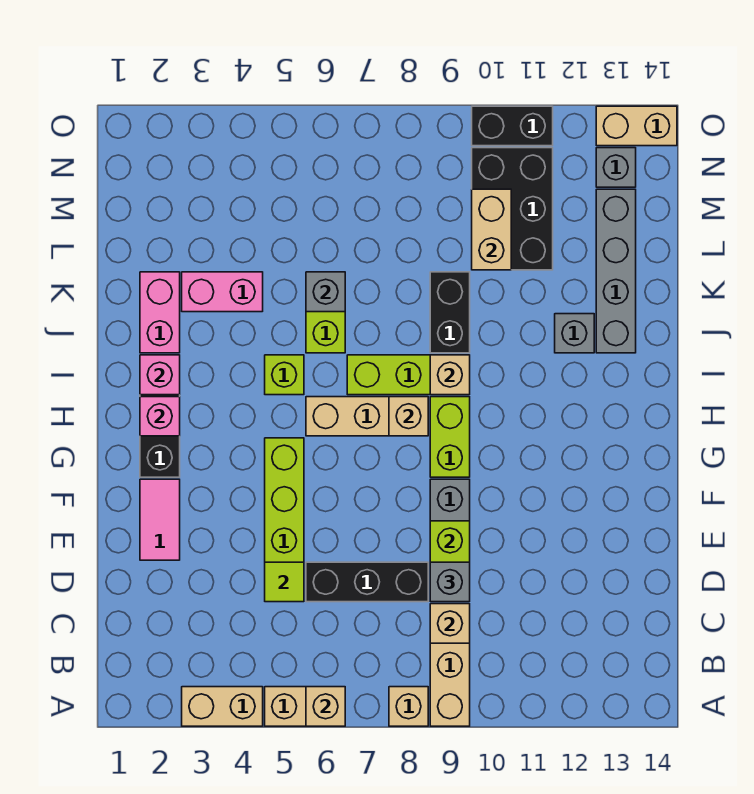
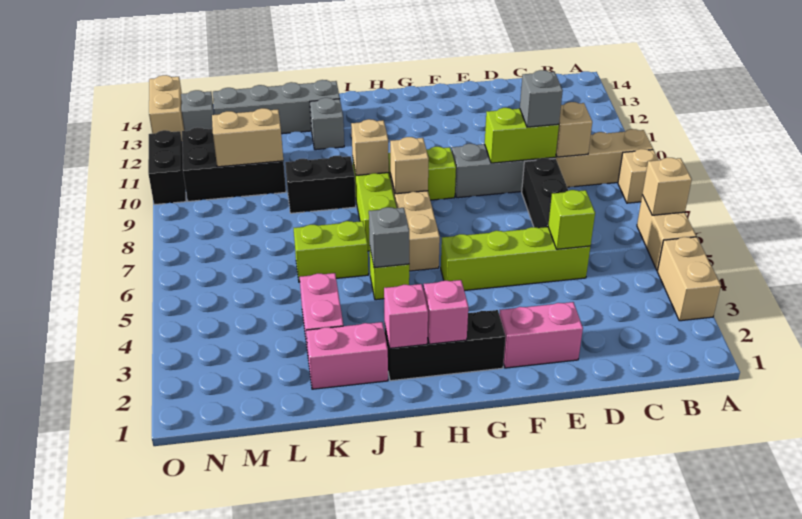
lime tile D5 level 2 -> lime brick D5 level 2
pink tile E2:F2 level 1 -> pink brick E2:F2 level 1
grey brick K6 level 2 -> grey brick I5 level 2

